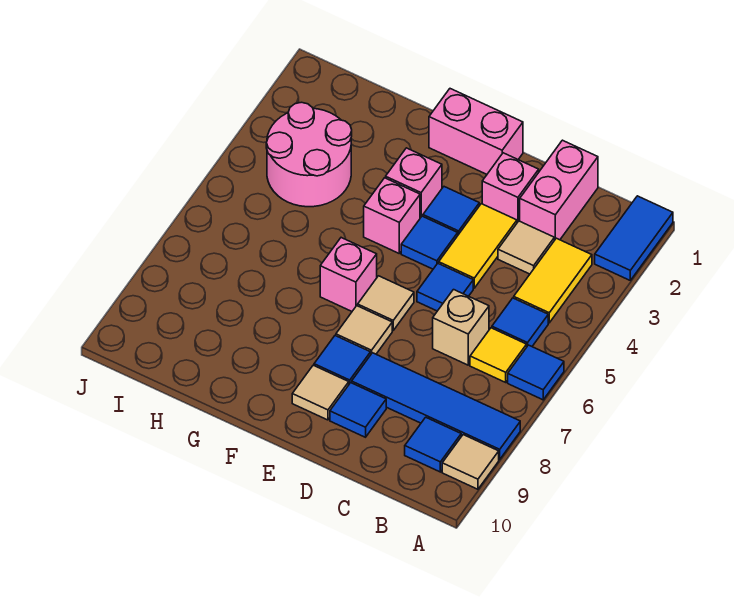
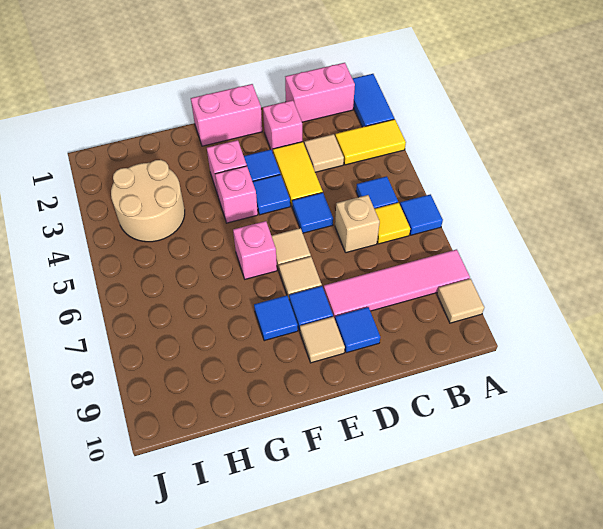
blue tile A8:D8 level 1 -> pink tile A8:D8 level 1
yellow tile B3:B4 level 1 -> yellow tile A3:B3 level 1
blue tile B9 level 1 -> blue tile F8 level 1
pink brick C1:C2 level 1 -> pink brick B1:C1 level 1
pink round brick H3:I4 level 1 -> tan round brick H3:I4 level 1

